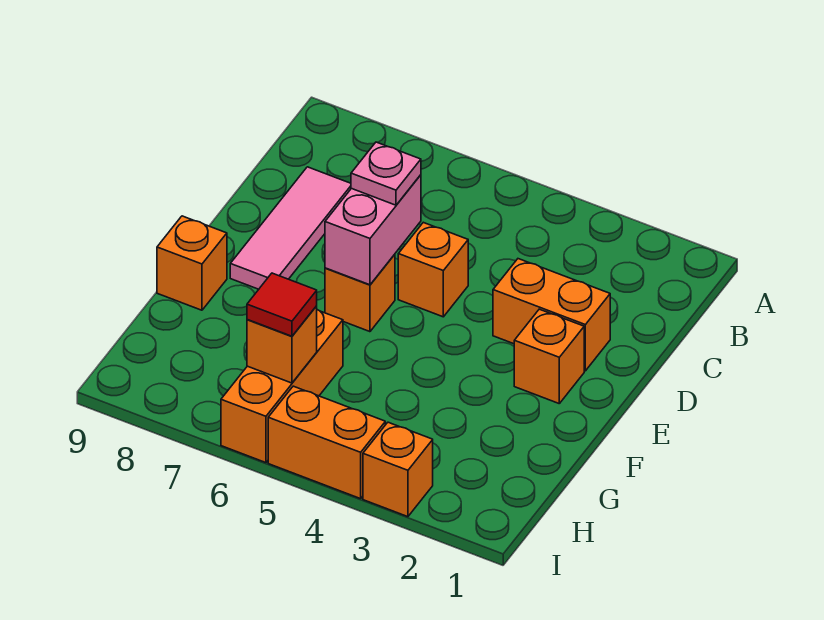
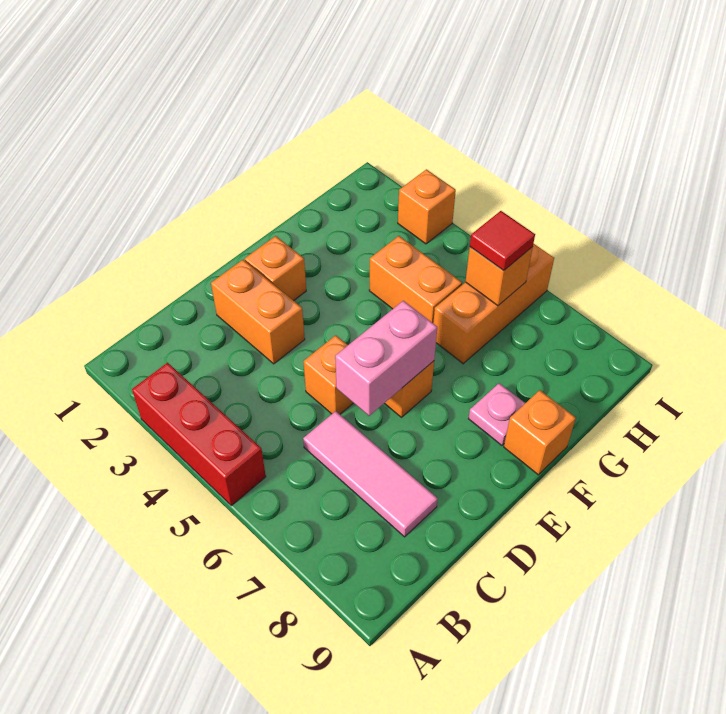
none -> red brick A3:A5 level 1
pink tile C8:E8 level 1 -> pink tile C6:C8 level 1
pink plate D6 level 3 -> pink plate F8 level 1
orange brick I4:I5 level 1 -> orange brick G4:G5 level 1

